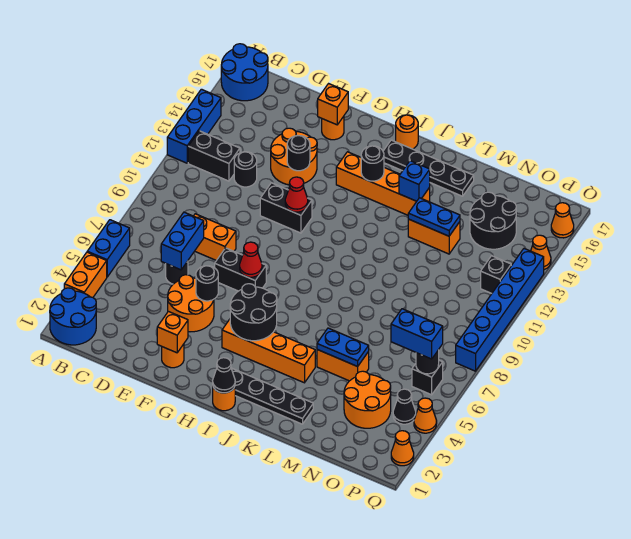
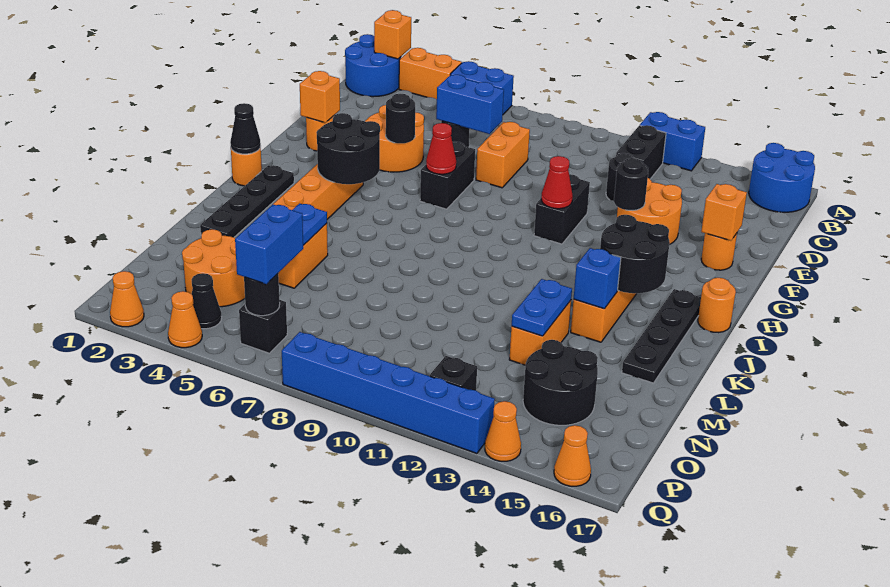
none -> orange brick A2 level 2
blue brick A12:A14 level 1 -> blue brick A12:A13 level 1
black round brick I14 level 2 -> black round brick I14:J15 level 2

